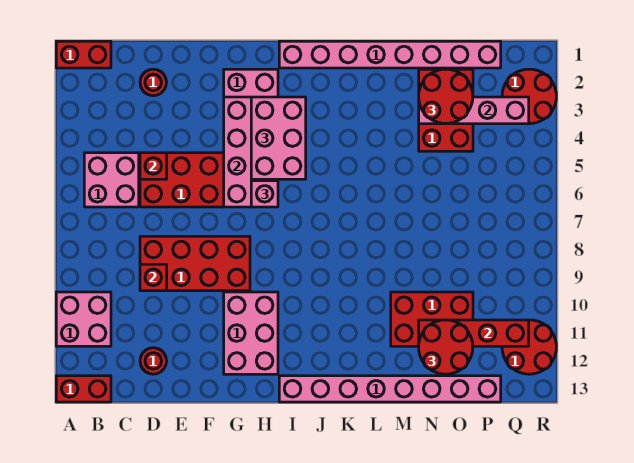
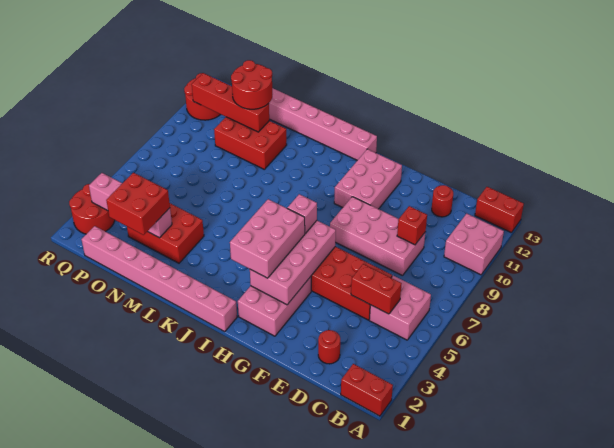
red brick D5 level 2 -> red brick C5:D5 level 2
red brick D8:G9 level 1 -> pink brick D8:G9 level 1
red brick N2:O4 level 1 -> red brick M3:O4 level 1
red round brick N2:O3 level 3 -> red brick N2:O3 level 3

